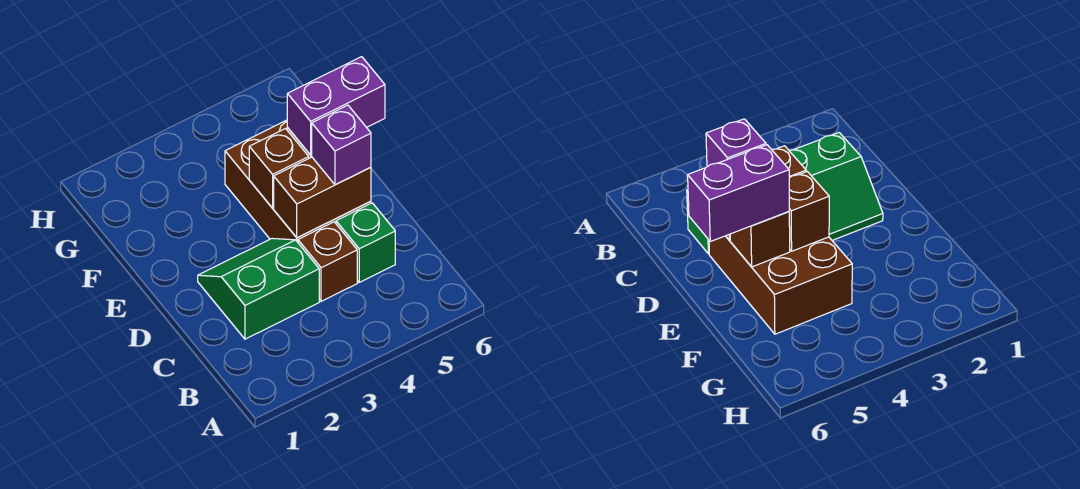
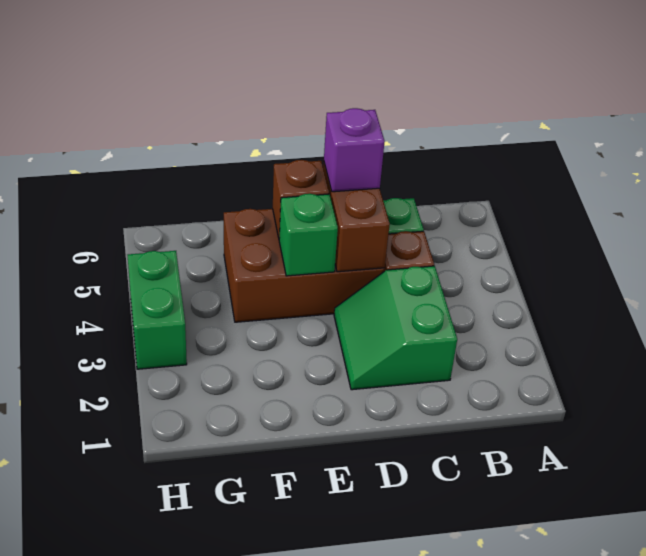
brown brick E4 level 2 -> green brick E4 level 2
purple brick E5:E6 level 3 -> none
none -> green brick H3:H4 level 1

